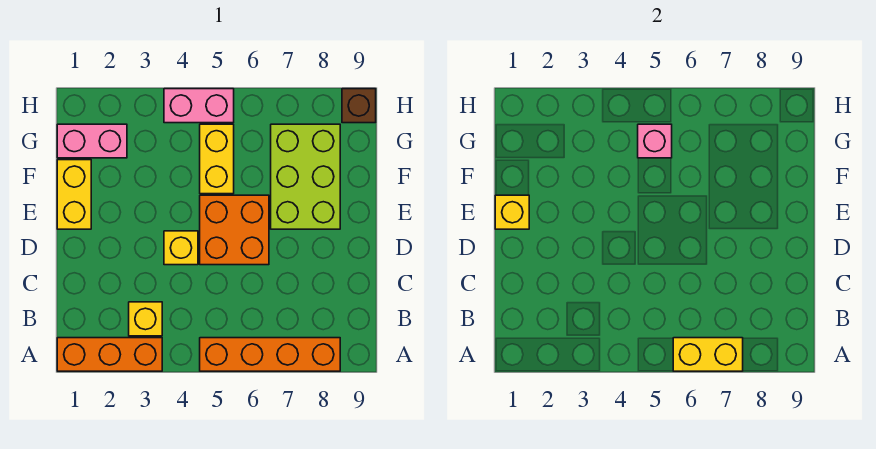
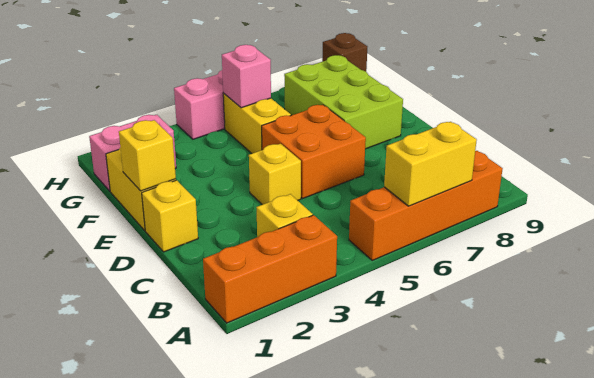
none -> yellow brick D1 level 1

